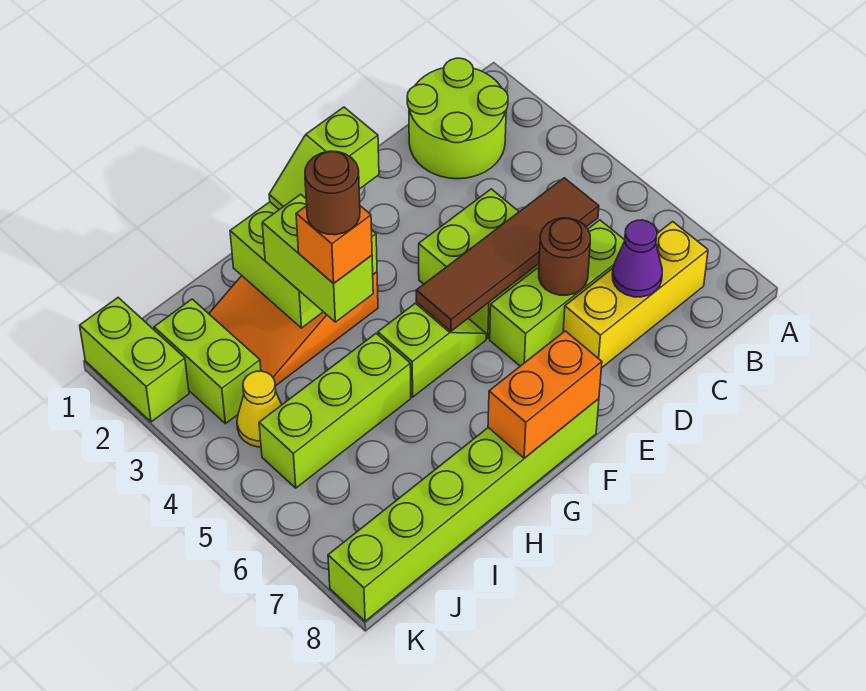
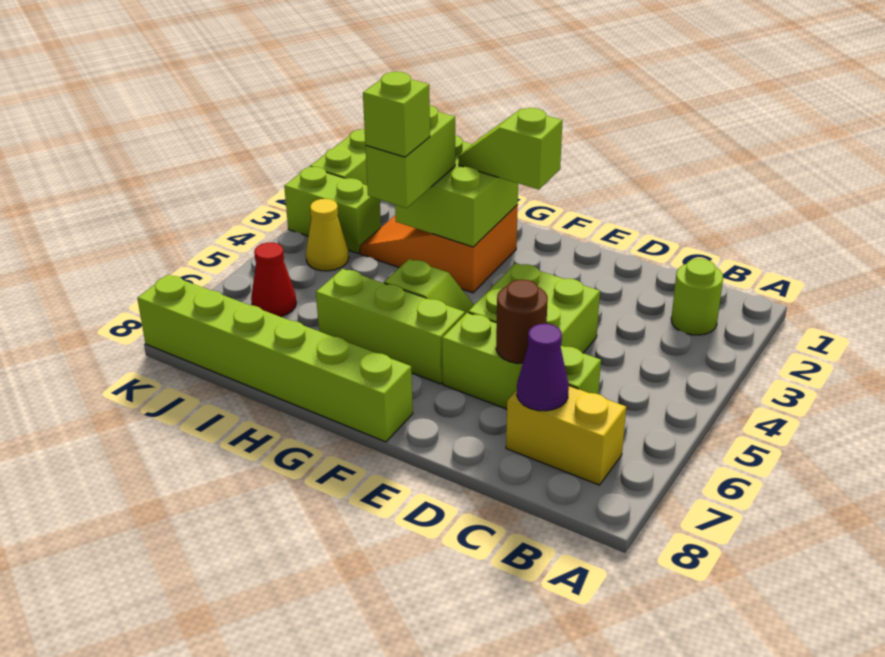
lime round brick B1:C2 level 1 -> lime round brick B2 level 1
yellow brick B7:D7 level 1 -> yellow brick B7:C7 level 1
brown tile C5:F5 level 2 -> none
orange brick F8:G8 level 2 -> none
orange brick H4 level 4 -> lime brick H4 level 4
brown round brick H4 level 5 -> none
lime brick H5:J5 level 1 -> lime brick F6:H6 level 1
lime brick J2:J3 level 1 -> lime brick J3:K3 level 1
none -> red cone J6 level 1

